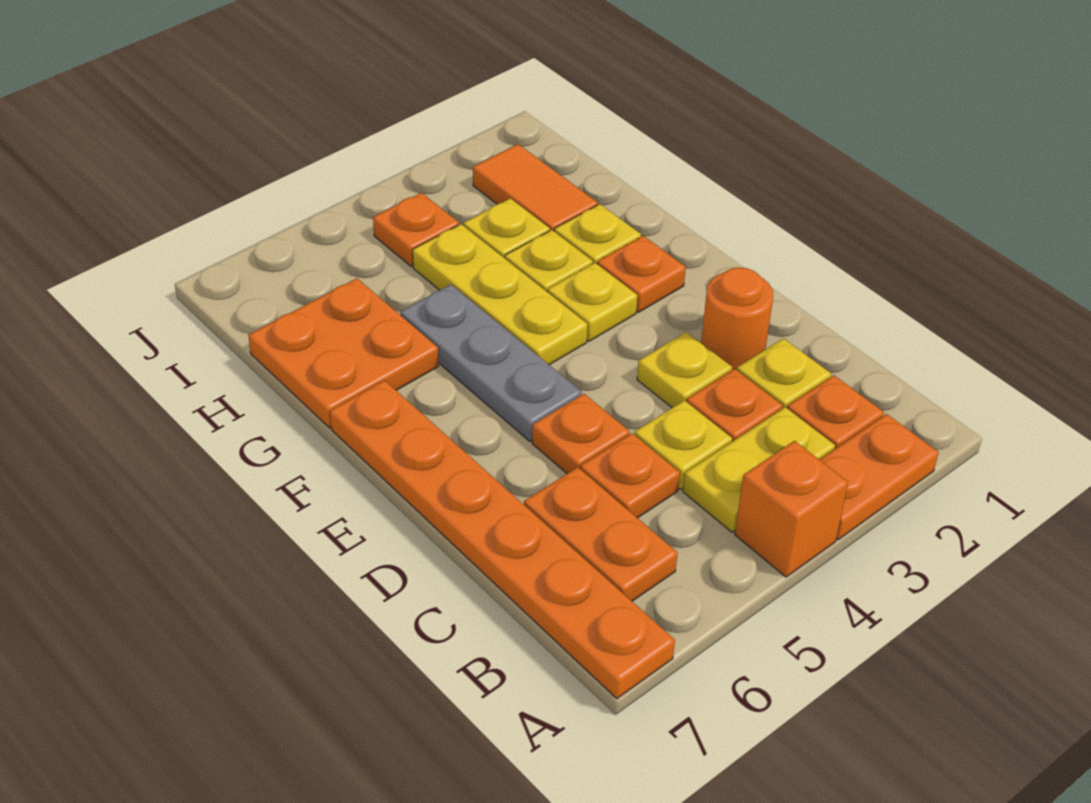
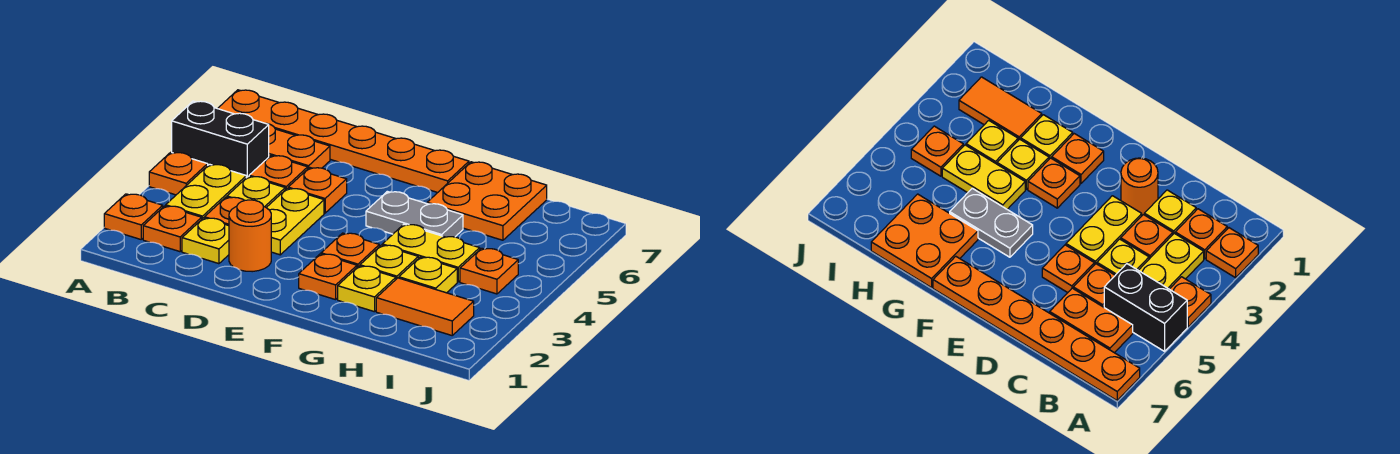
orange plate A2:A3 level 1 -> orange plate A2 level 1
orange brick A4 level 1 -> orange plate A4 level 1
none -> black brick A5:B5 level 1
yellow plate D3 level 1 -> yellow plate D3:D4 level 1
grey plate E5:G5 level 1 -> grey plate F5:G5 level 1
yellow plate F3 level 1 -> orange plate F3 level 1
yellow plate F4:H4 level 1 -> yellow plate G4:H4 level 1

